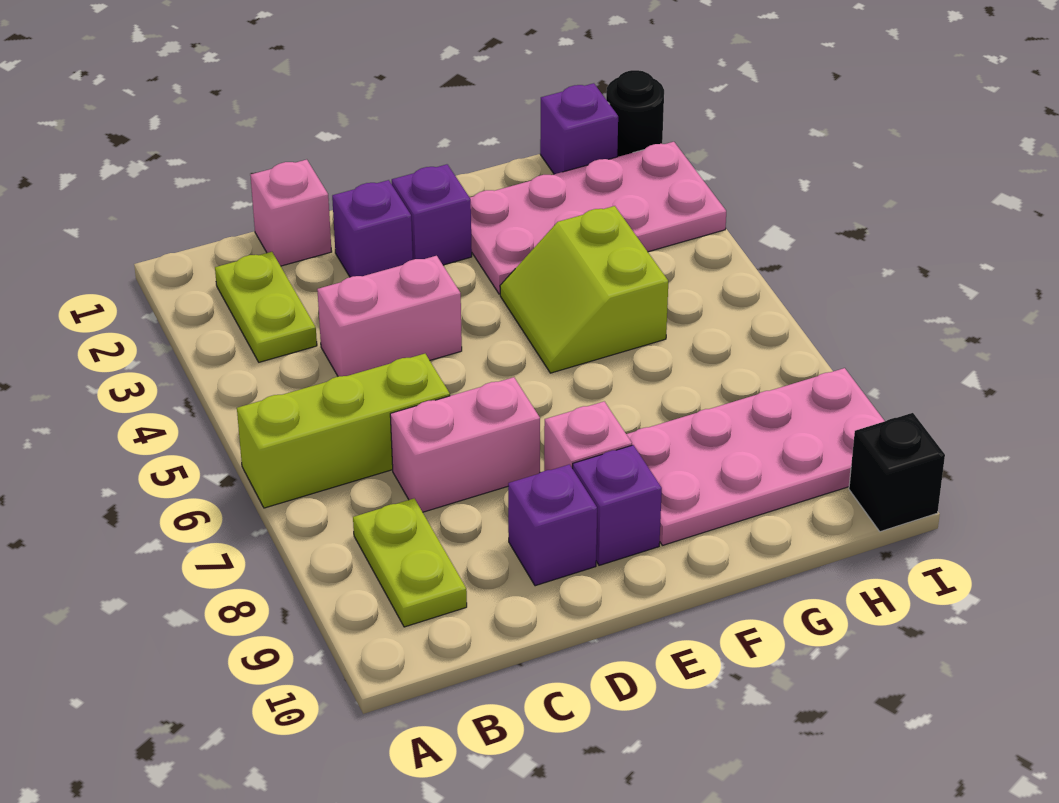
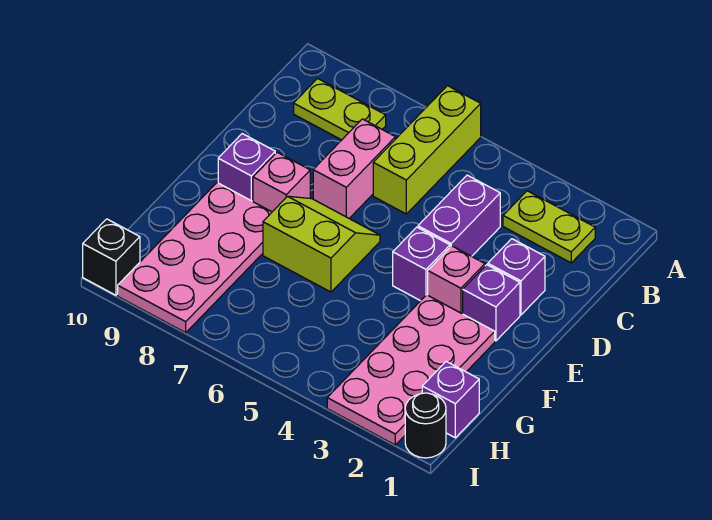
pink brick C1 level 1 -> pink brick E3 level 1
pink brick C4:D4 level 1 -> purple brick C4:D4 level 1
purple brick D9 level 1 -> purple brick E4 level 1
lime slope F4:G5 level 1 top G -> lime slope E6:F7 level 1 top F

